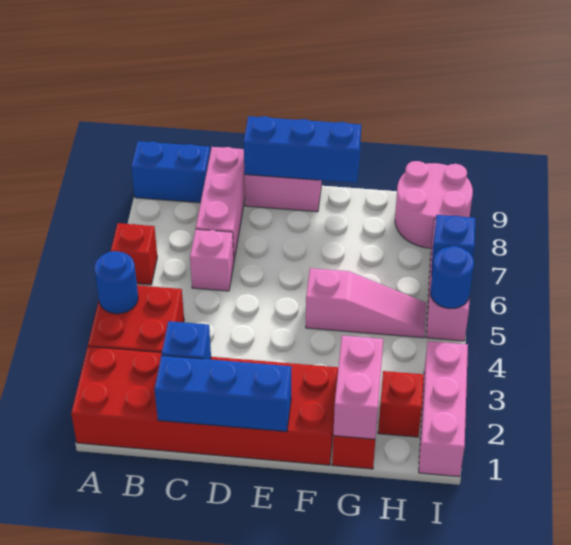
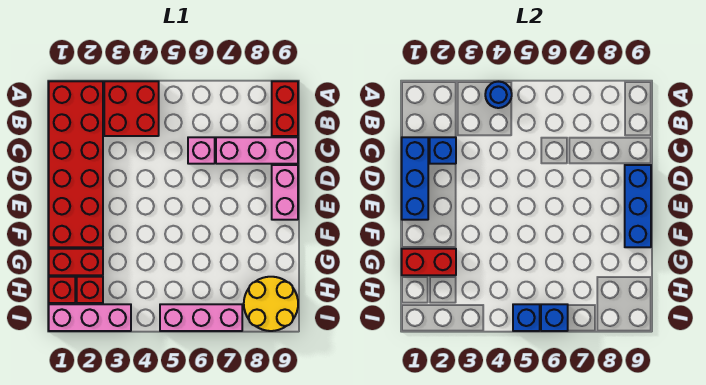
red brick A6 level 1 -> red brick H1 level 1
blue brick A9:B9 level 1 -> red brick A9:B9 level 1
pink slope F5:H5 level 1 top F -> none
pink brick G1:G2 level 2 -> red brick G1:G2 level 2
pink round brick H8:I9 level 1 -> yellow round brick H8:I9 level 1
blue round brick I5 level 2 -> blue brick I5 level 2

